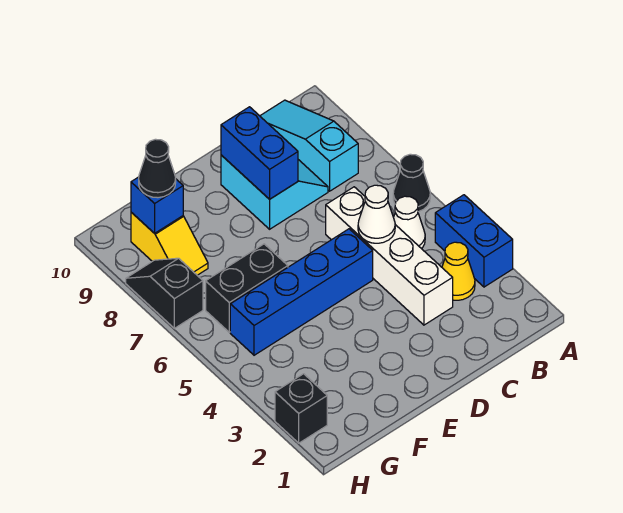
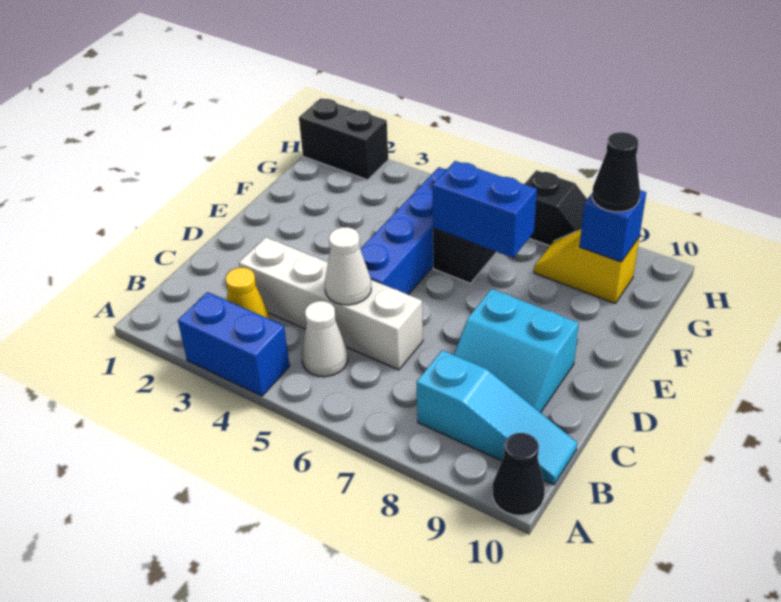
black cone A6 level 1 -> black cone A10 level 1
blue brick D8:D9 level 2 -> blue brick F6:F7 level 2
black brick H2 level 1 -> black brick H1:H2 level 1

